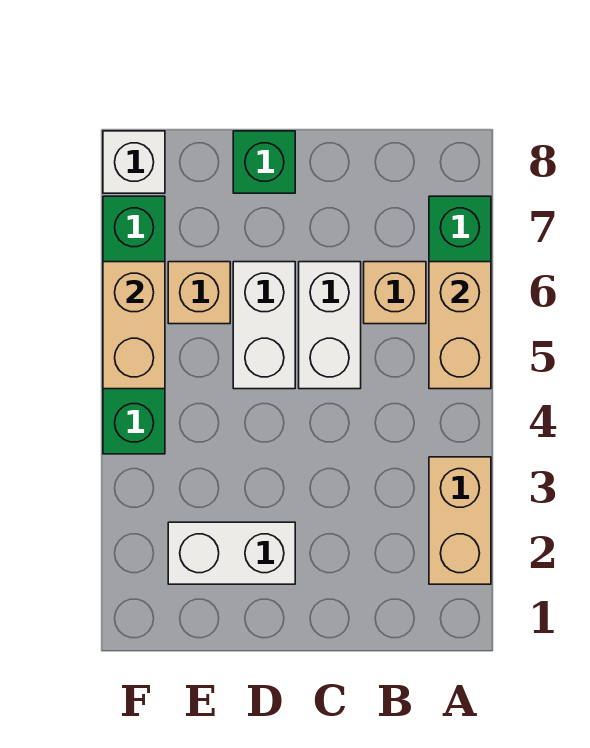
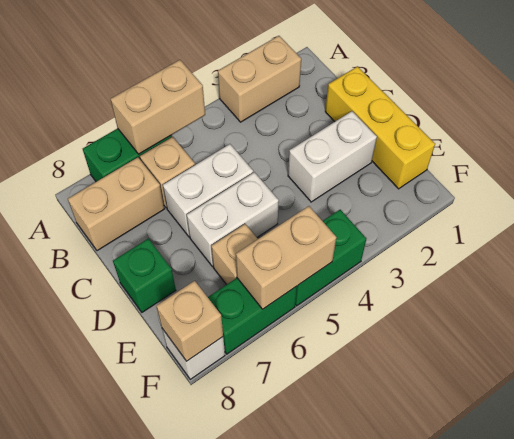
none -> tan brick B7:B8 level 1
none -> yellow brick C1:E1 level 1
white brick D2:E2 level 1 -> white brick D2:D3 level 1
none -> tan brick F8 level 2

